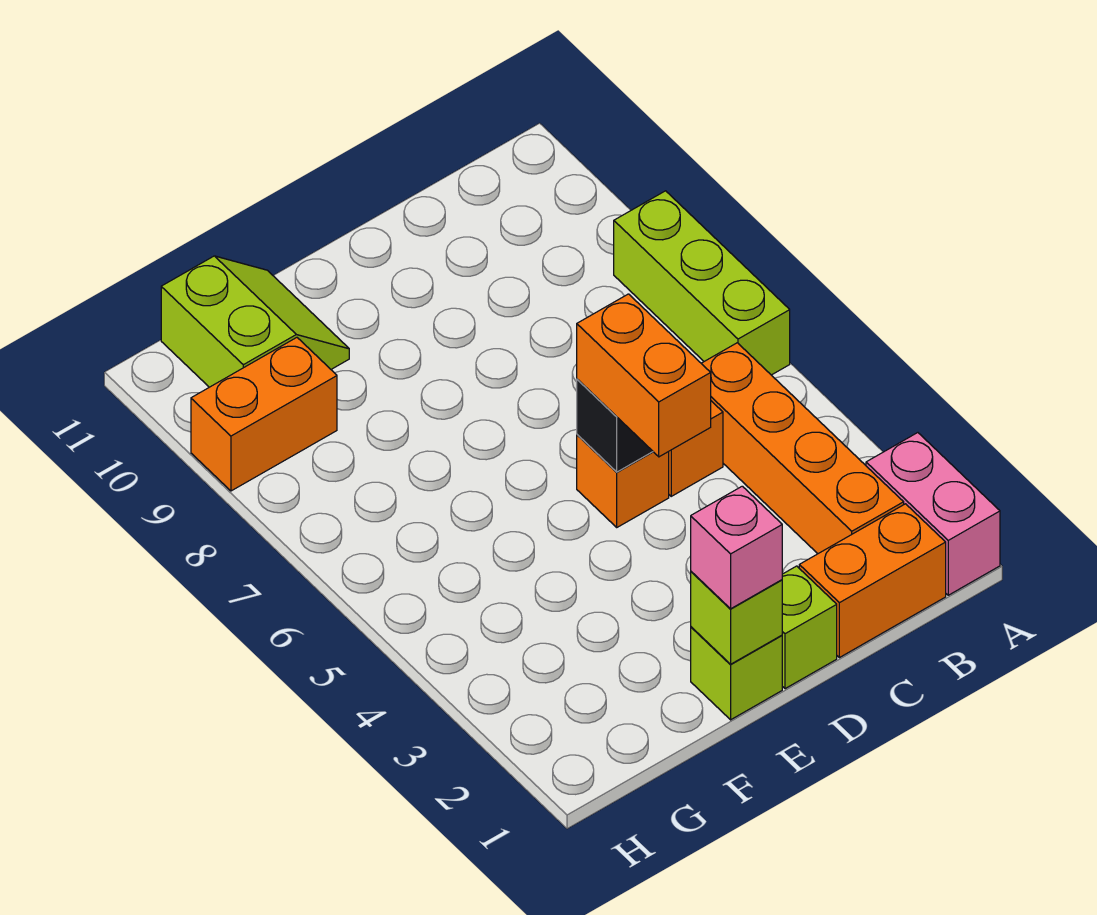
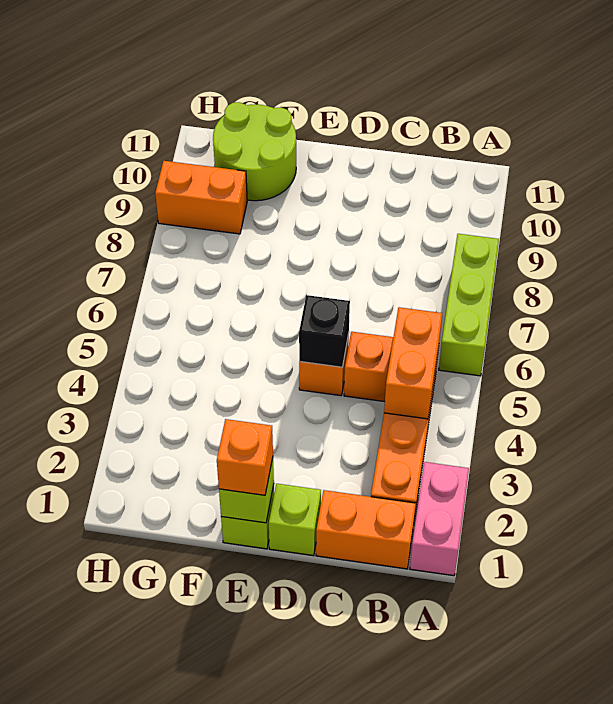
orange brick D4:D5 level 3 -> orange brick B4:B5 level 2
pink brick E1 level 3 -> orange brick E1 level 3
lime slope F10:G11 level 1 top G -> lime round brick F10:G11 level 1

